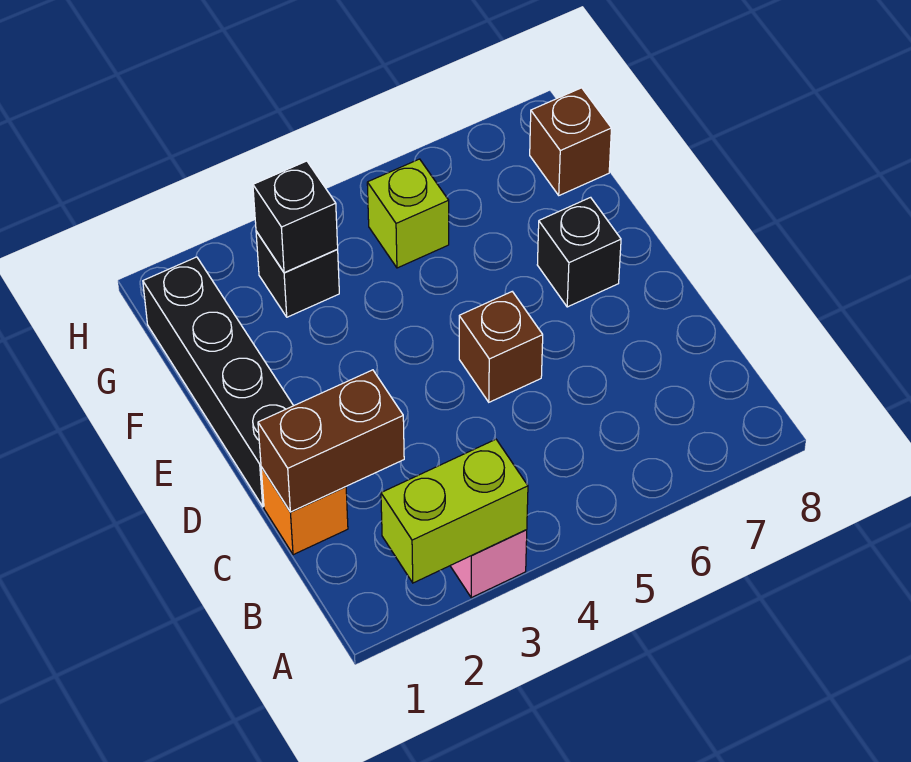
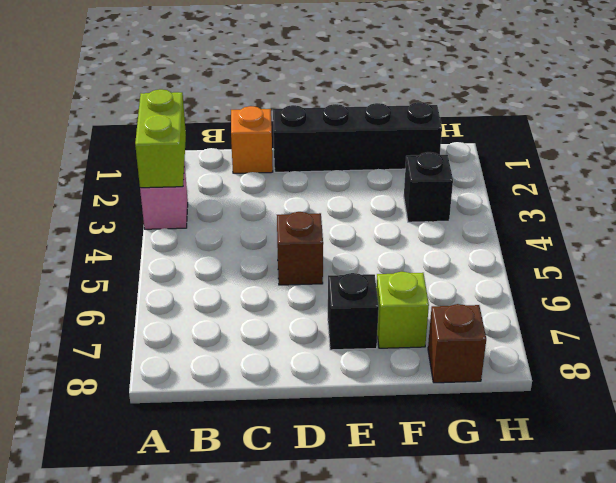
brown brick C1:C2 level 2 -> none
black brick G3 level 2 -> none
lime brick G5 level 1 -> lime brick F7 level 1

